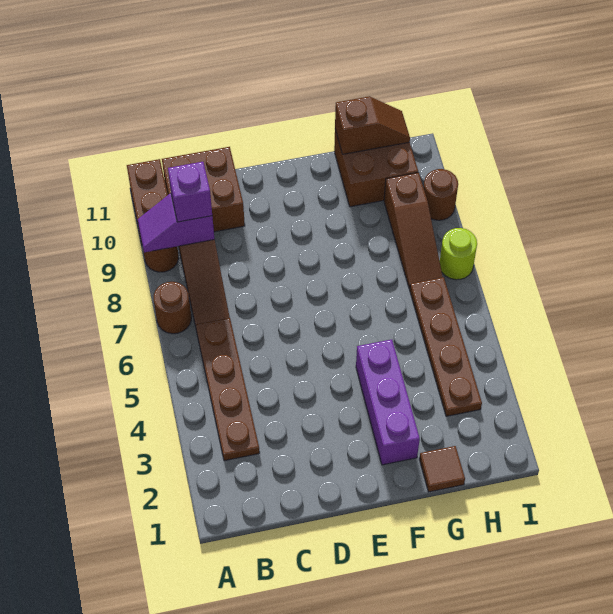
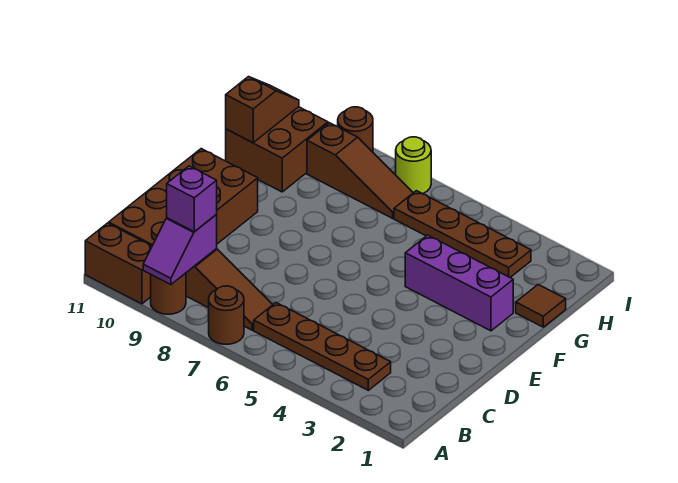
brown brick B10:C11 level 1 -> brown brick B10:E11 level 1

